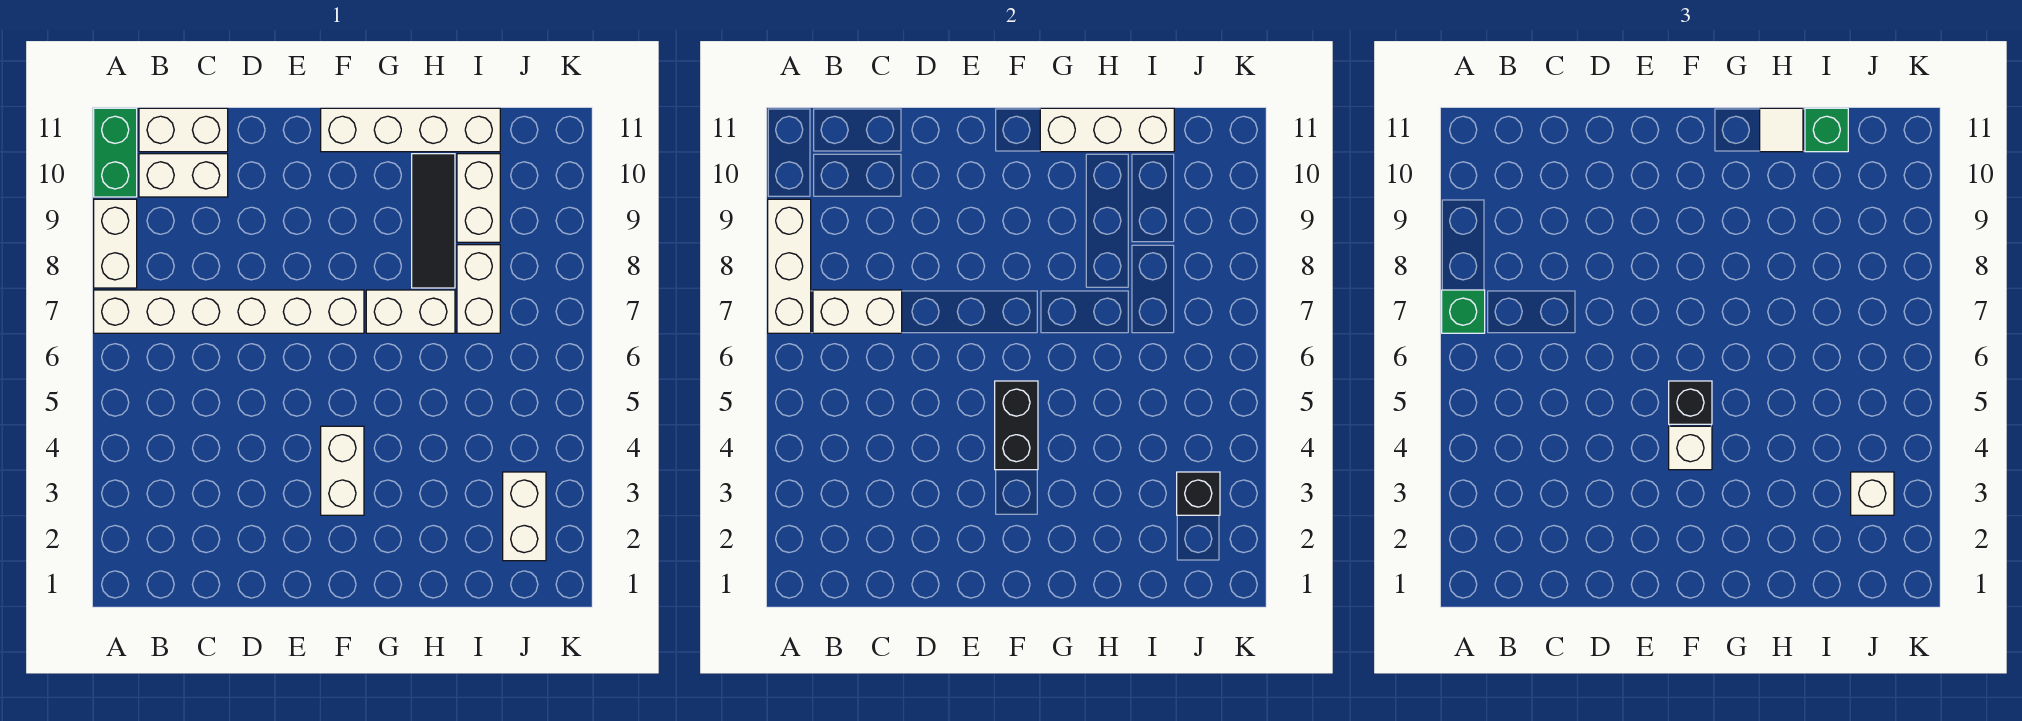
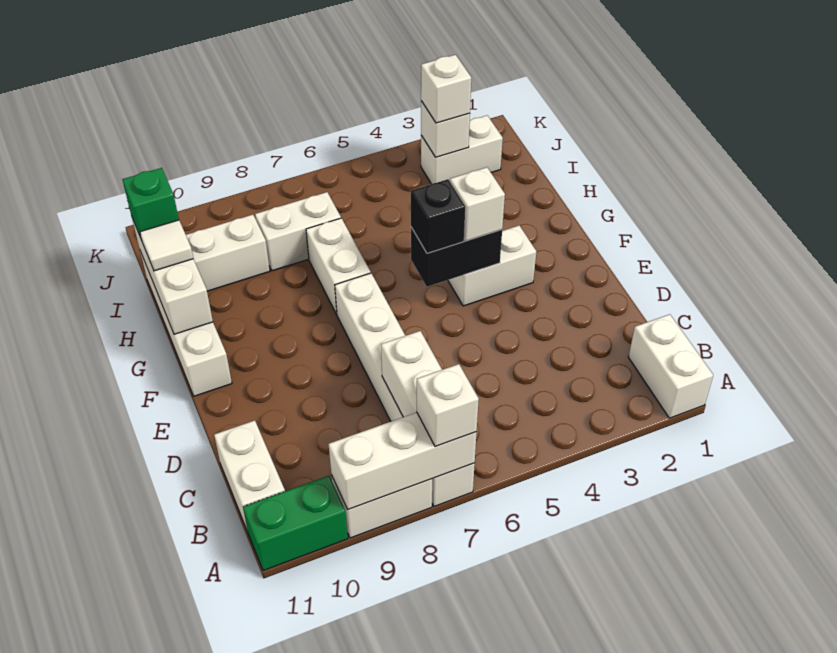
green brick A7 level 3 -> white brick A7 level 3
white brick B10:C10 level 1 -> white brick A1:B1 level 1
black tile H8:H10 level 1 -> none
black brick J3 level 2 -> white brick J3 level 2

